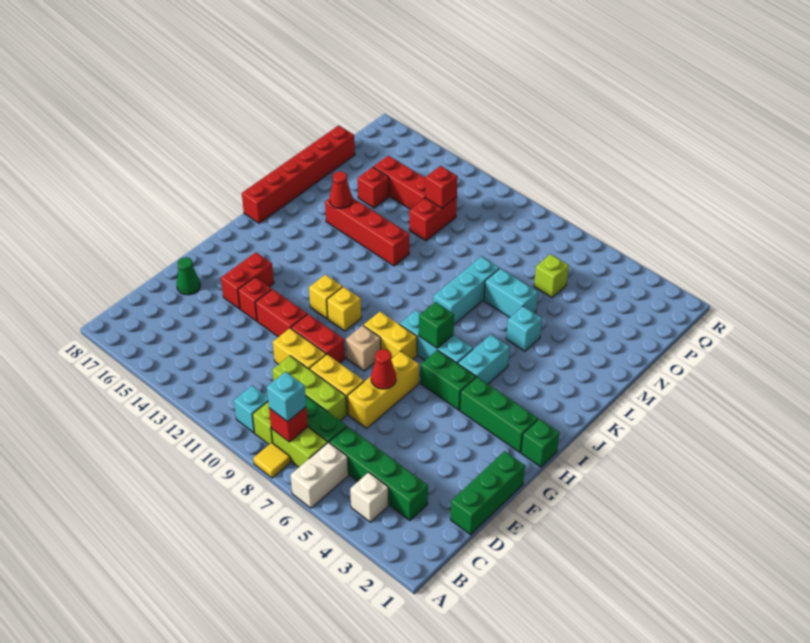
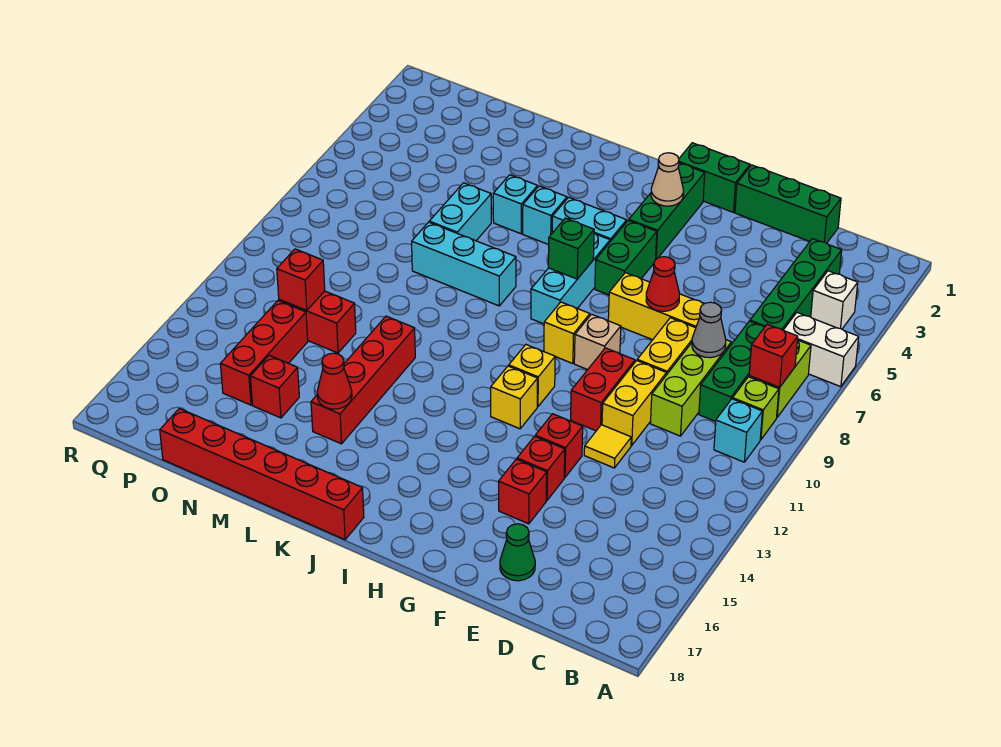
yellow tile A8 level 1 -> yellow tile E12 level 1
cyan brick B8 level 3 -> cyan brick K5 level 1
none -> grey cone D8 level 2
red brick F12:F13 level 1 -> red brick F13 level 1
red brick F15:G15 level 1 -> red brick F15 level 1
green brick H1 level 1 -> green brick G1:H1 level 1
none -> tan cone H3 level 2
yellow brick H8:H9 level 1 -> yellow brick H9 level 1
lime brick O6 level 1 -> none

